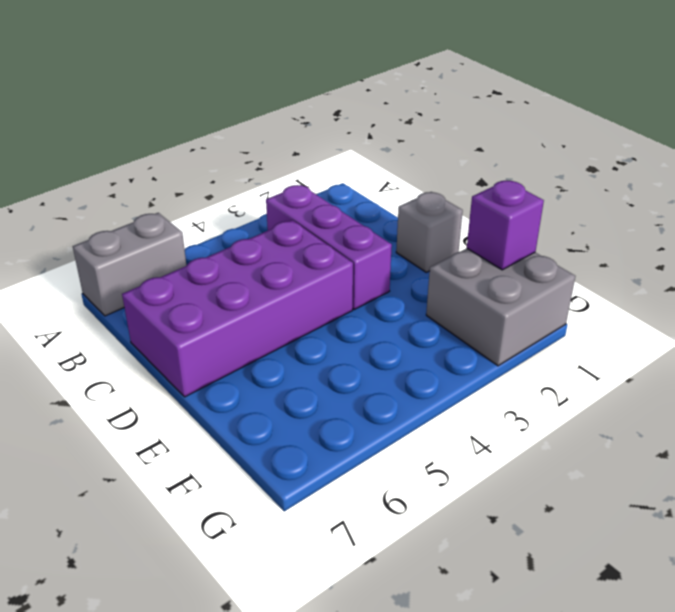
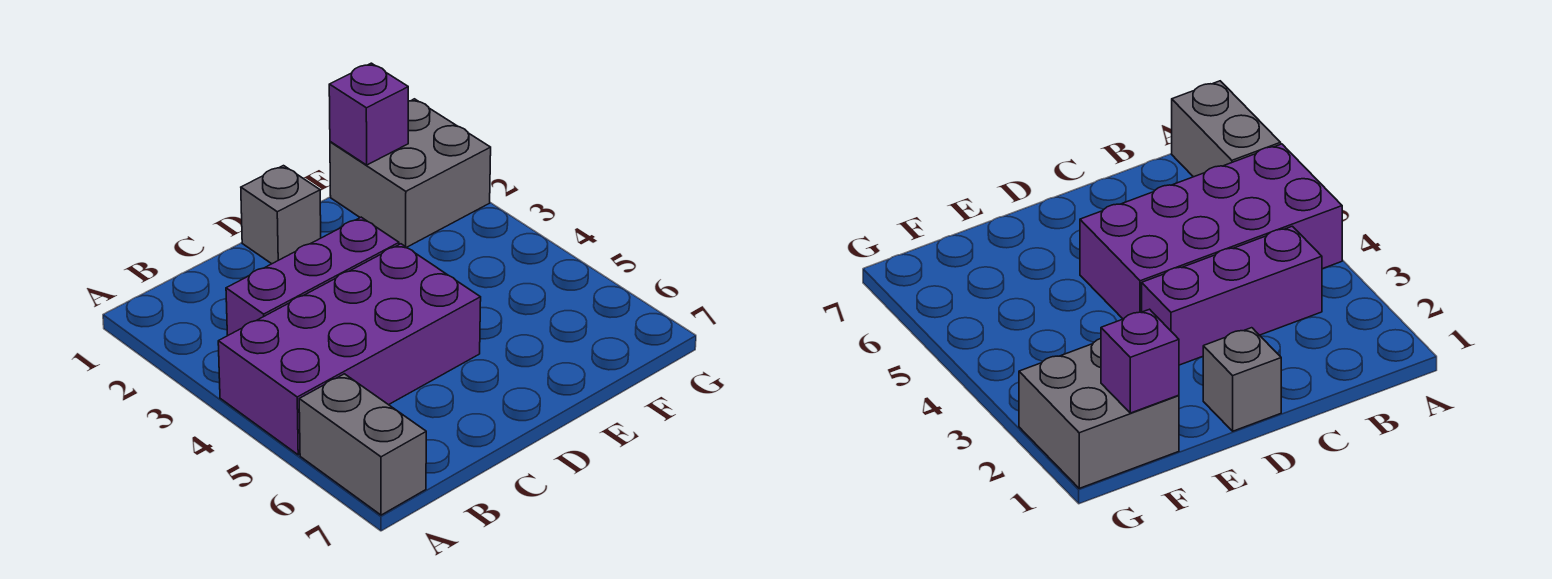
purple brick C4:D7 level 1 -> purple brick A4:D5 level 1

